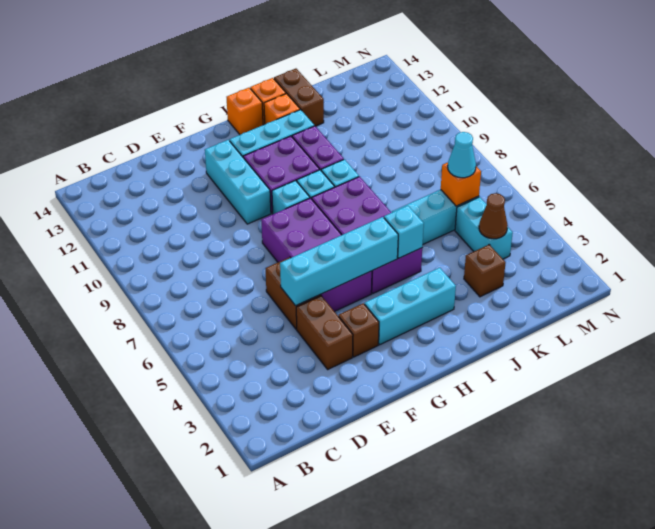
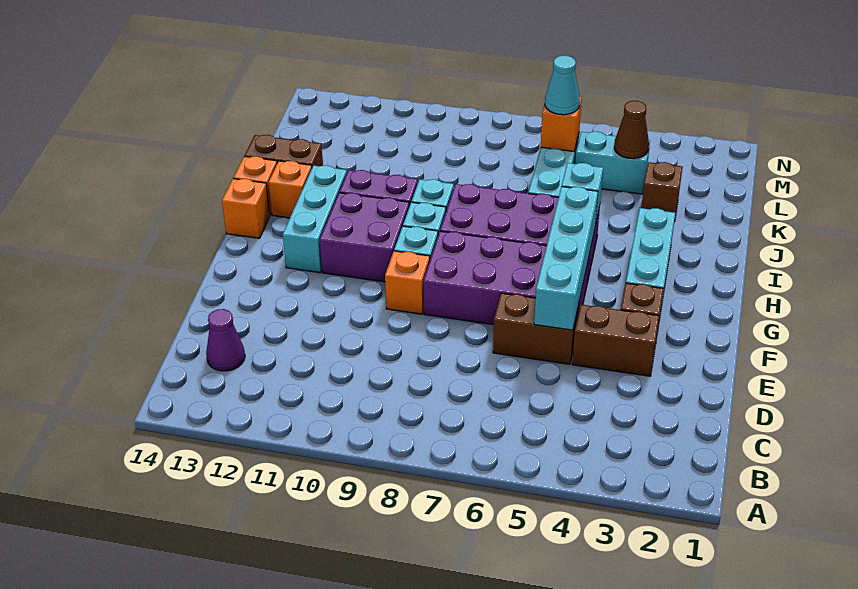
none -> purple cone C13 level 1
none -> orange brick F9 level 1
cyan brick F10:F12 level 1 -> none

